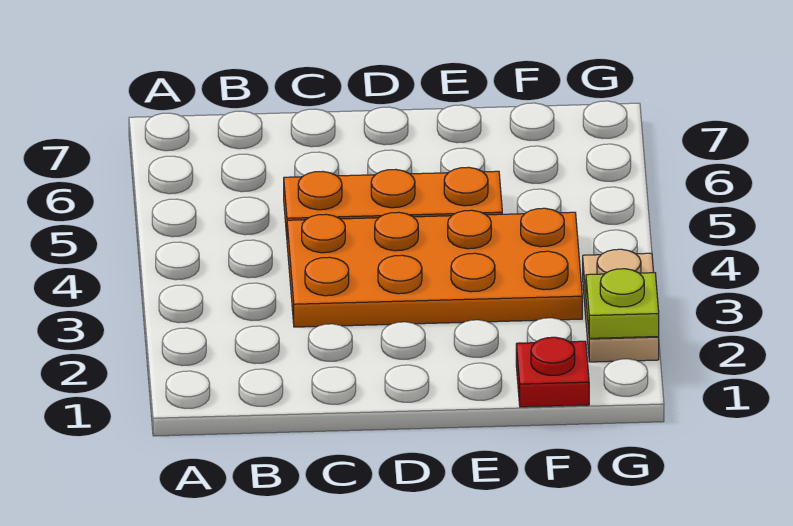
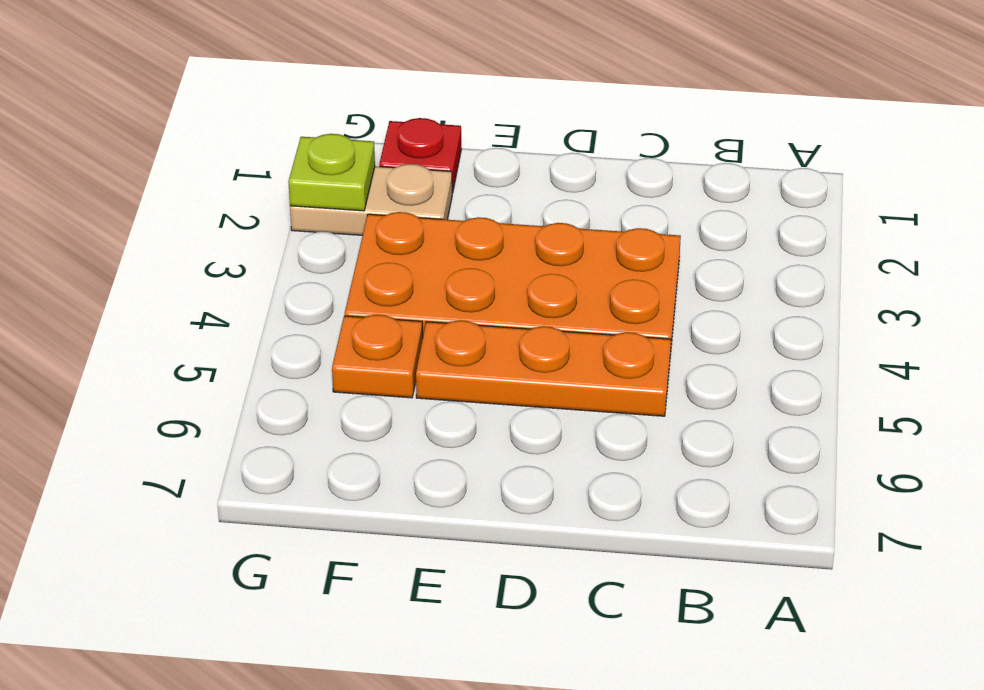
none -> orange plate F5 level 1
tan plate G2:G3 level 1 -> tan plate F2:G2 level 1

